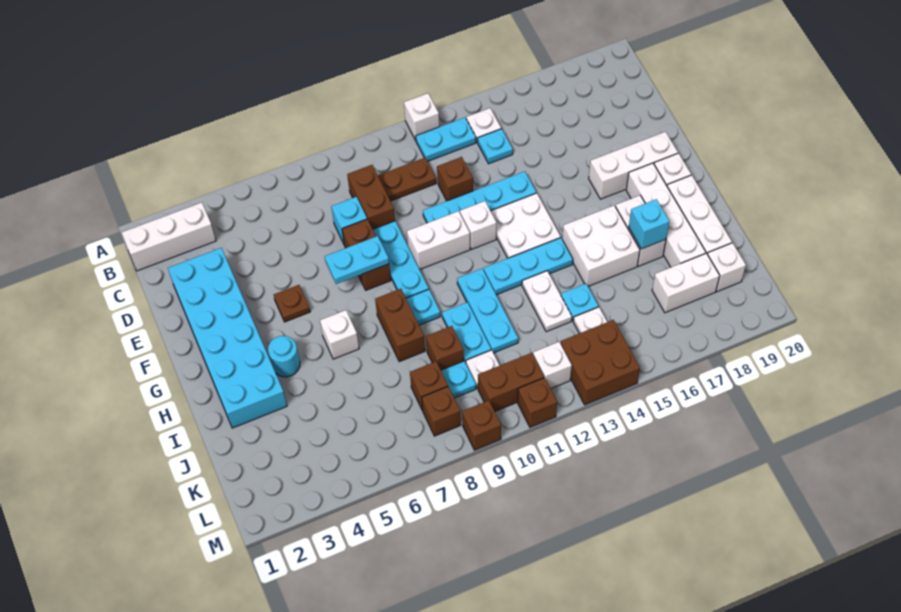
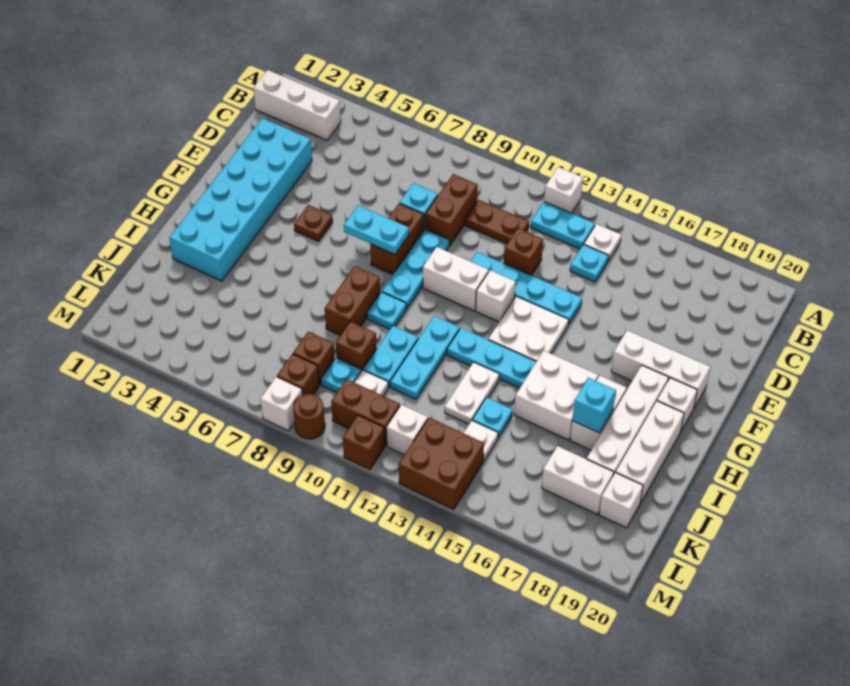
cyan round brick H4 level 1 -> none
white brick H6 level 1 -> white brick M8 level 1
brown brick M9 level 1 -> brown round brick M9 level 1

